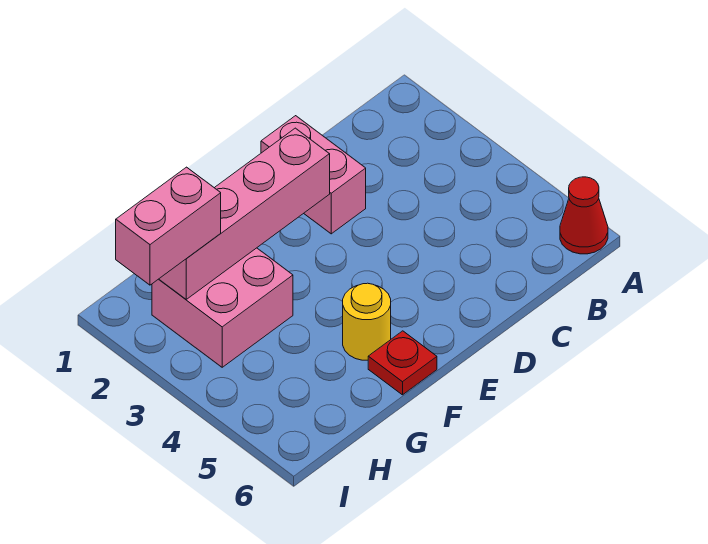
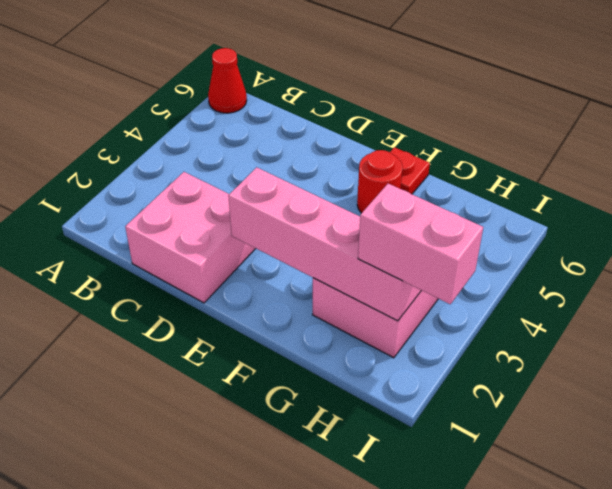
pink brick D1:D2 level 1 -> pink brick C1:D2 level 1
yellow round brick F5 level 1 -> red round brick F5 level 1

